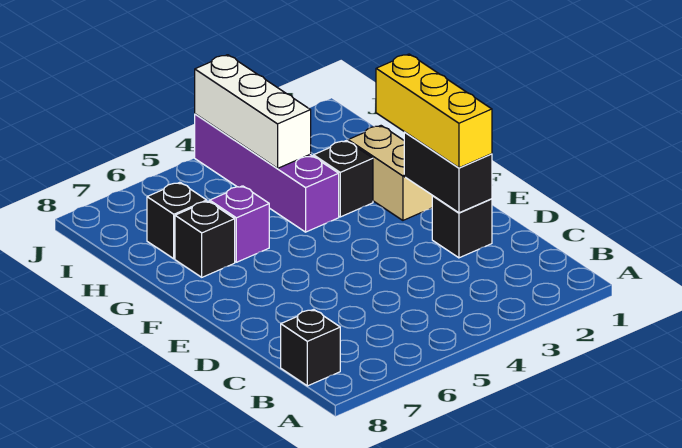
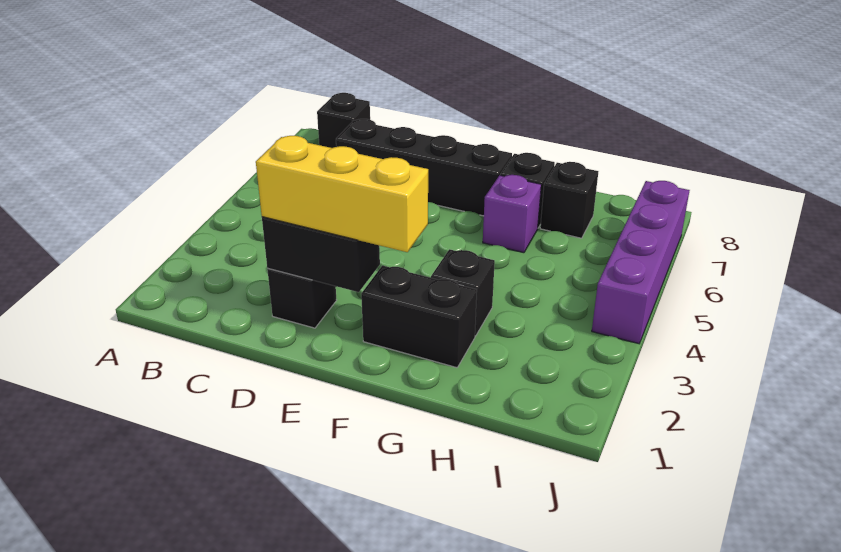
none -> black brick C7:F7 level 1
tan brick F2:G2 level 1 -> black brick F2:G2 level 1
purple brick G4:J4 level 1 -> purple brick J4:J7 level 1
white brick H4:J4 level 2 -> none

